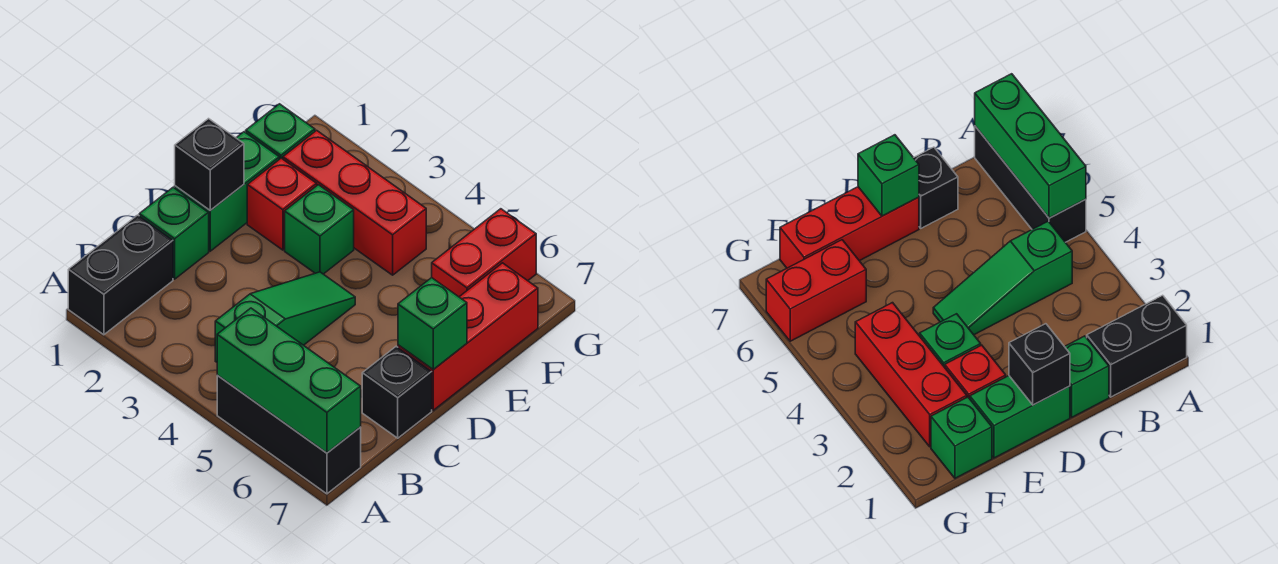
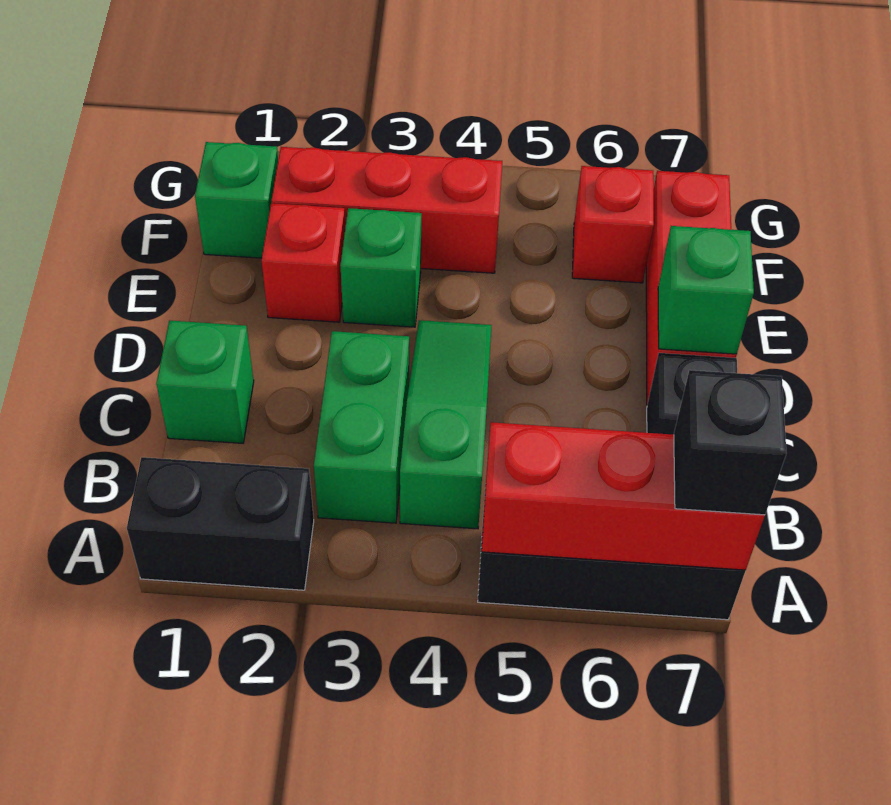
black brick A1:B1 level 1 -> black brick A1:A2 level 1
green brick A5:A7 level 2 -> red brick A5:A7 level 2
green brick D1:E1 level 1 -> green brick B3:C3 level 1
black brick D1 level 2 -> black brick A7 level 3
red brick F6:G6 level 1 -> red brick F6 level 1

